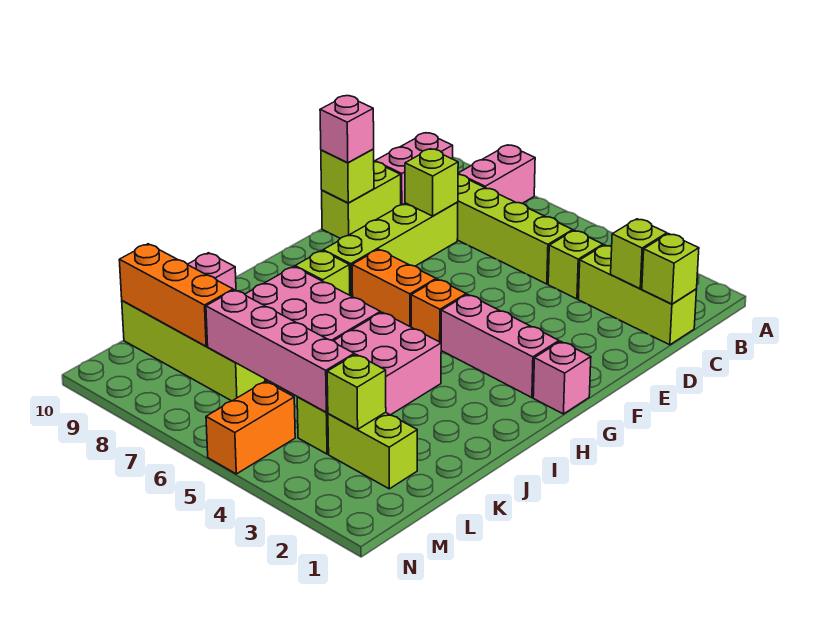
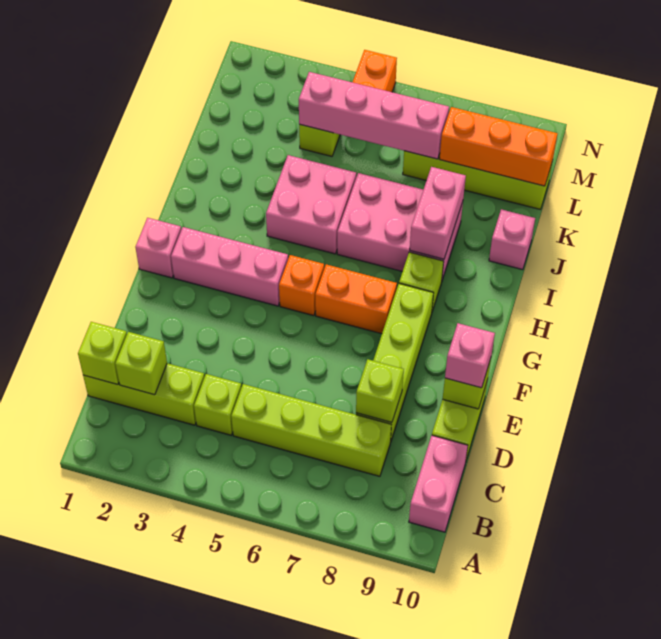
pink brick A8:B8 level 1 -> pink brick I8:J8 level 2
lime brick L2:L3 level 1 -> none
lime brick L3 level 2 -> none

